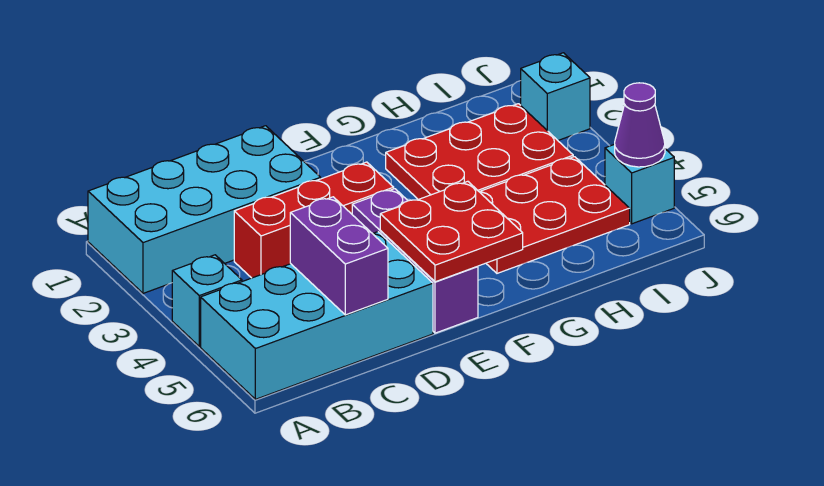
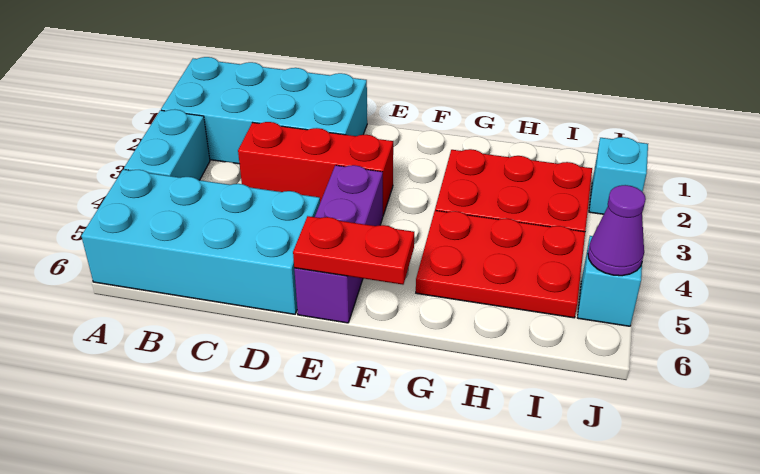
cyan brick A4 level 1 -> cyan brick A3:A4 level 1
purple brick C5:C6 level 2 -> none
red plate E5:F6 level 2 -> red plate E6:F6 level 2

